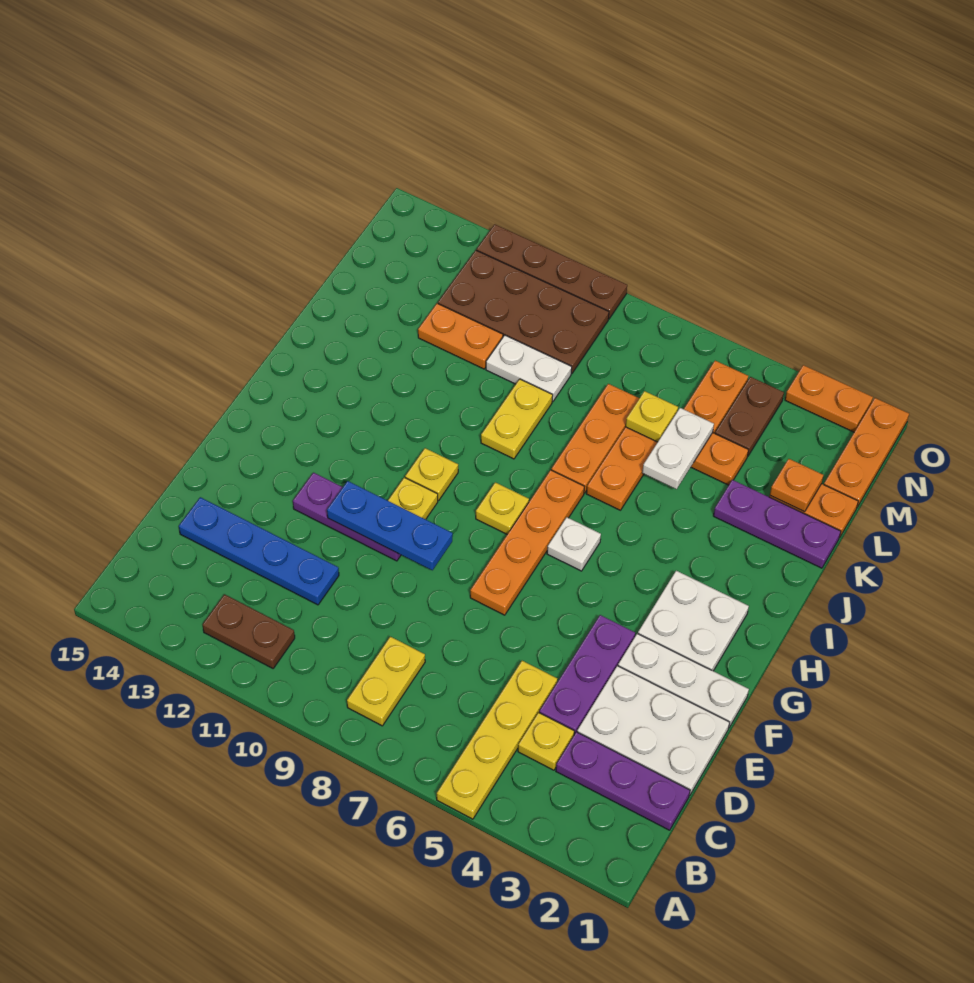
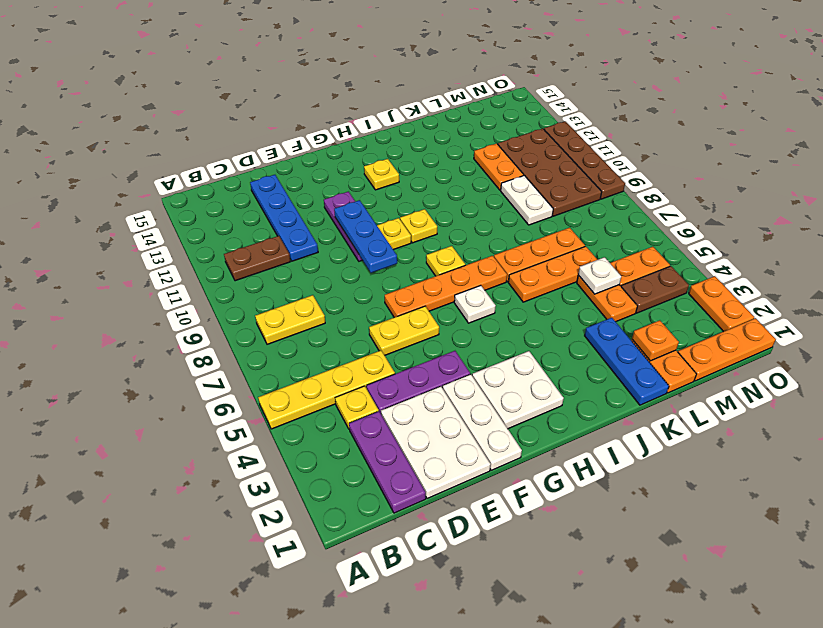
brown plate B11:B12 level 1 -> brown plate B11:C11 level 1
yellow plate J9:K9 level 1 -> yellow plate E6:F6 level 1
purple plate K1:K3 level 1 -> blue plate K1:K3 level 1
white plate K5:L5 level 2 -> white plate L5 level 2
yellow plate L6 level 2 -> yellow plate H13 level 1

